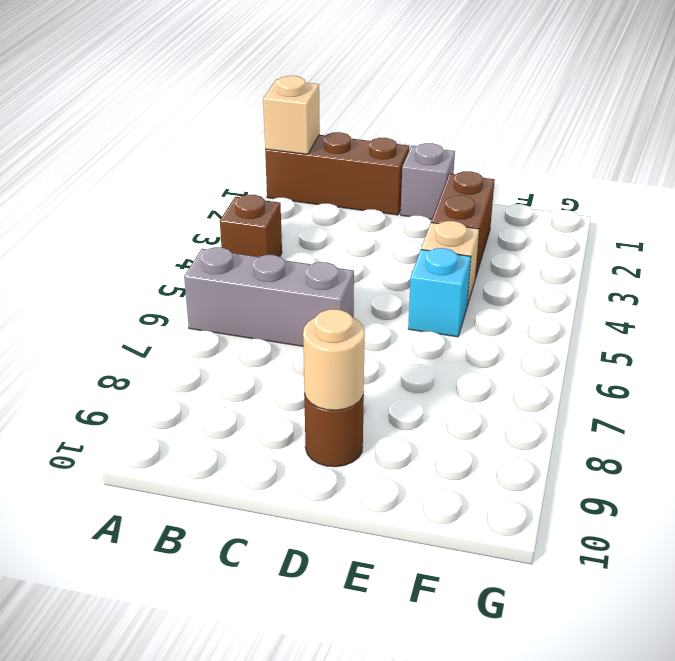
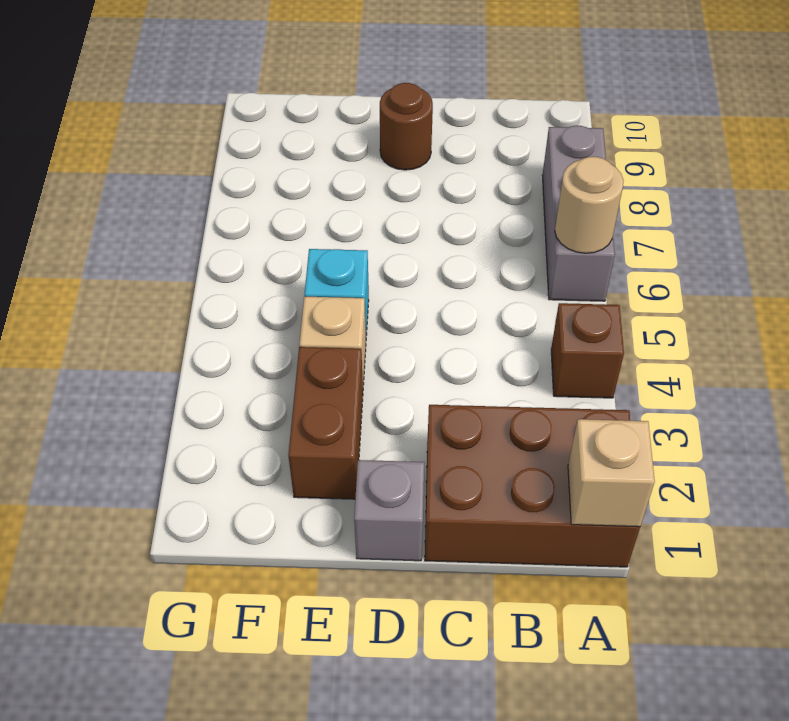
brown brick A1:C1 level 1 -> brown brick A1:C2 level 1
grey brick A6:C6 level 1 -> grey brick A6:A8 level 1
tan round brick D9 level 2 -> tan round brick A6 level 2

